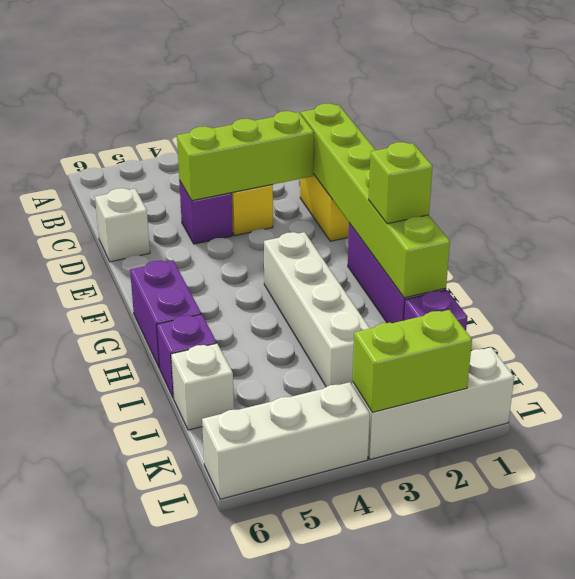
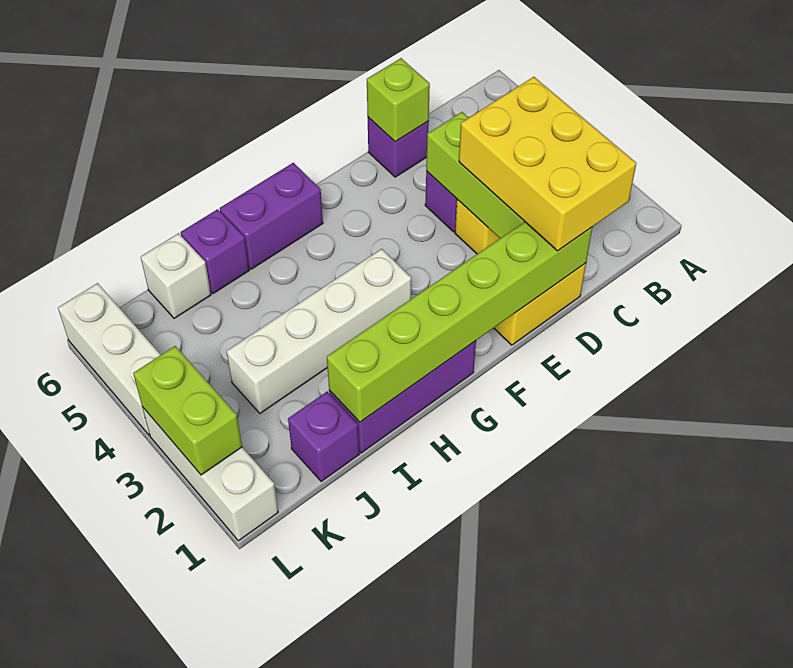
none -> yellow brick C1:D3 level 3
white brick D6 level 1 -> purple brick D6 level 1
lime brick H1 level 3 -> lime brick D6 level 2

